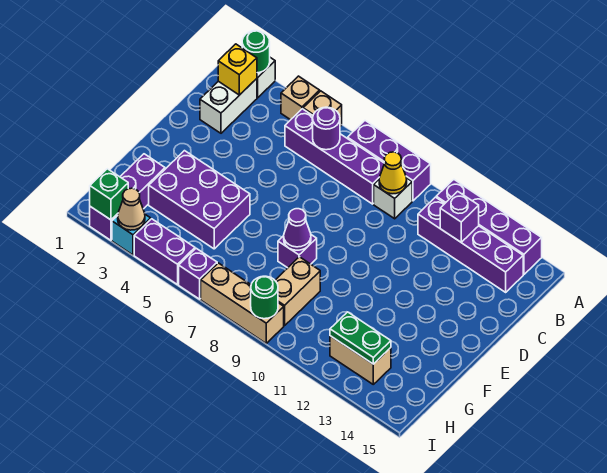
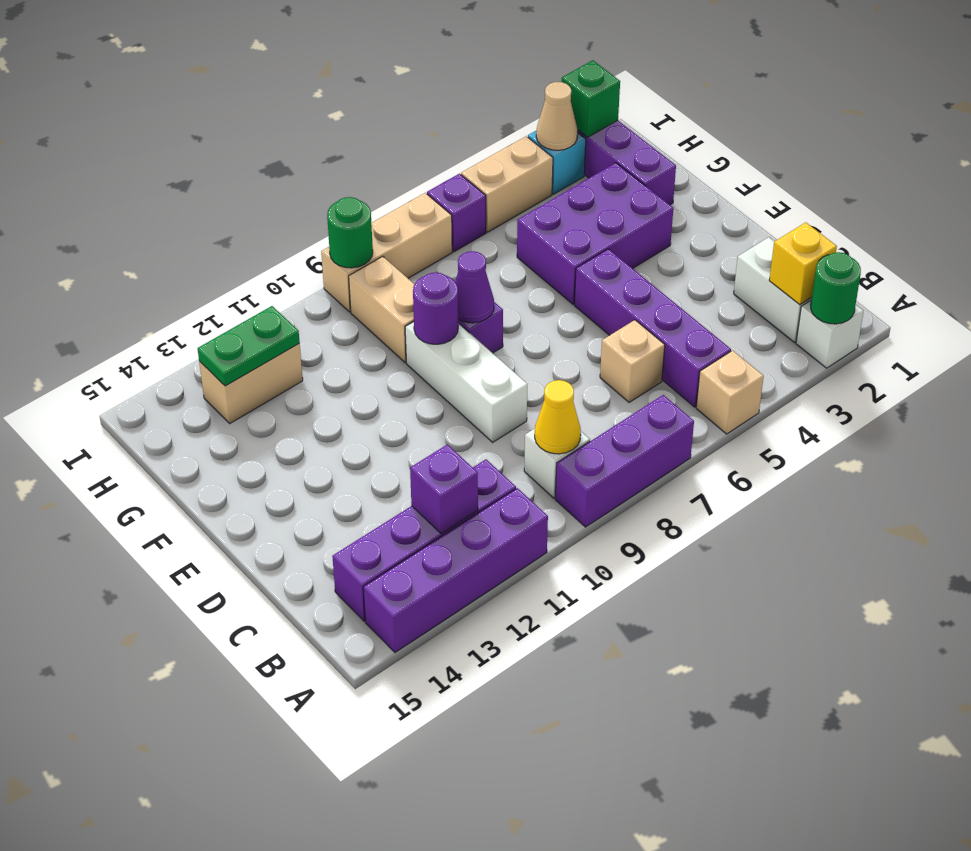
tan brick A4 level 1 -> tan brick C6 level 1
purple brick B5:B8 level 1 -> purple brick B5:E5 level 1
purple round brick B6 level 2 -> purple round brick F9 level 2
none -> white brick D9:F9 level 1
purple brick I4:I5 level 1 -> tan brick I4:I5 level 1

